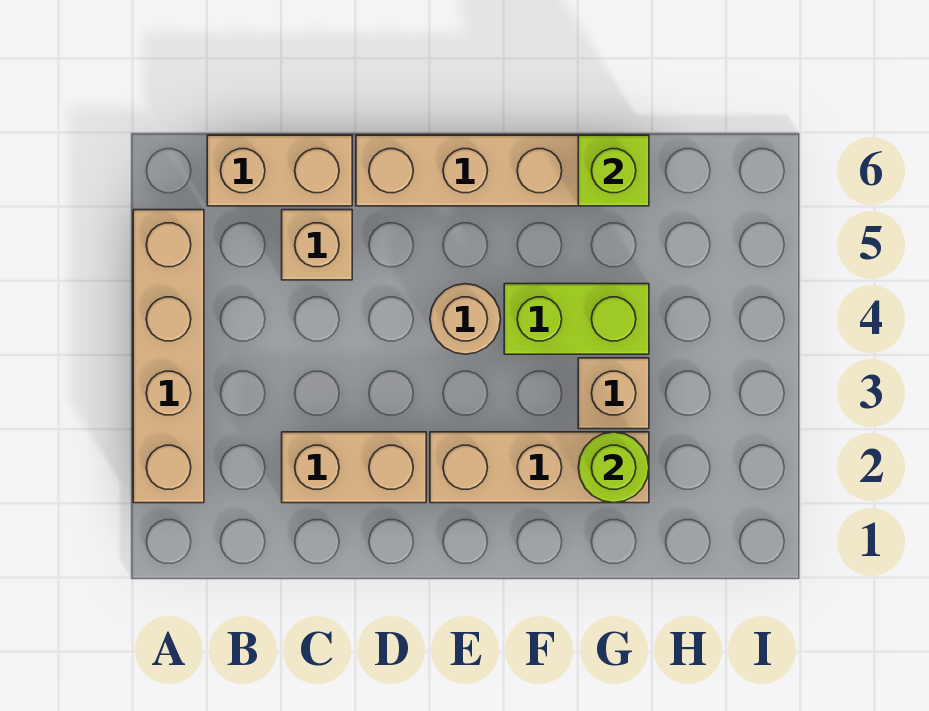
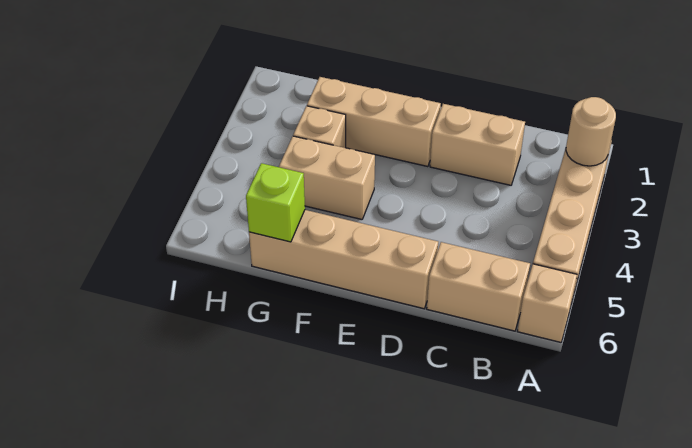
tan brick C5 level 1 -> tan brick A6 level 1
tan round brick E4 level 1 -> tan round brick A2 level 2
lime brick F4:G4 level 1 -> tan brick F4:G4 level 1
lime round brick G2 level 2 -> none

